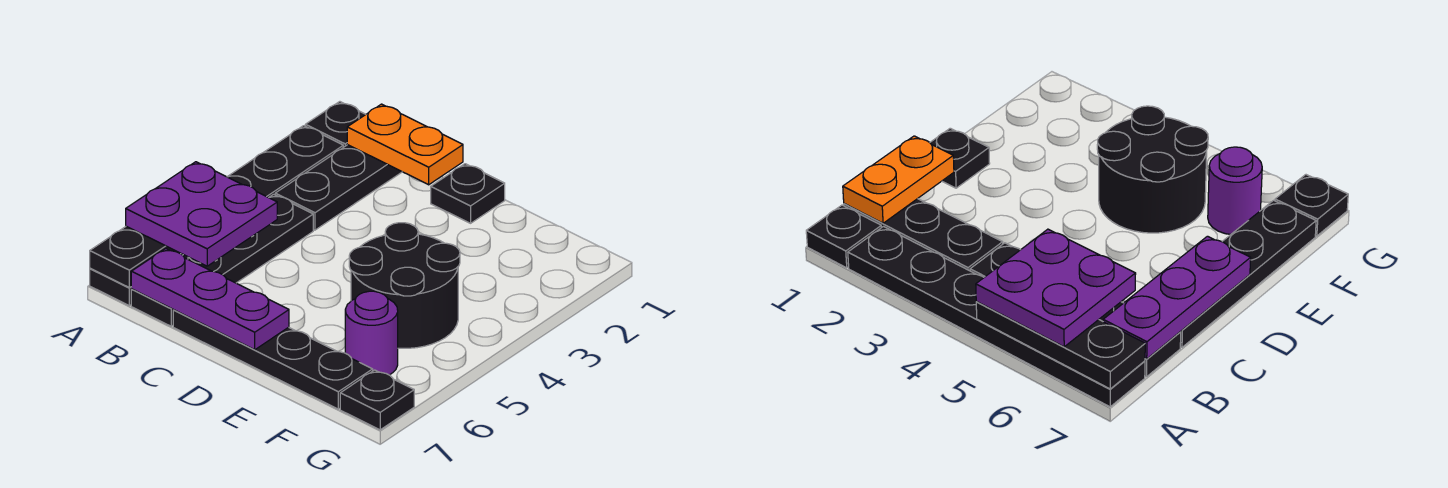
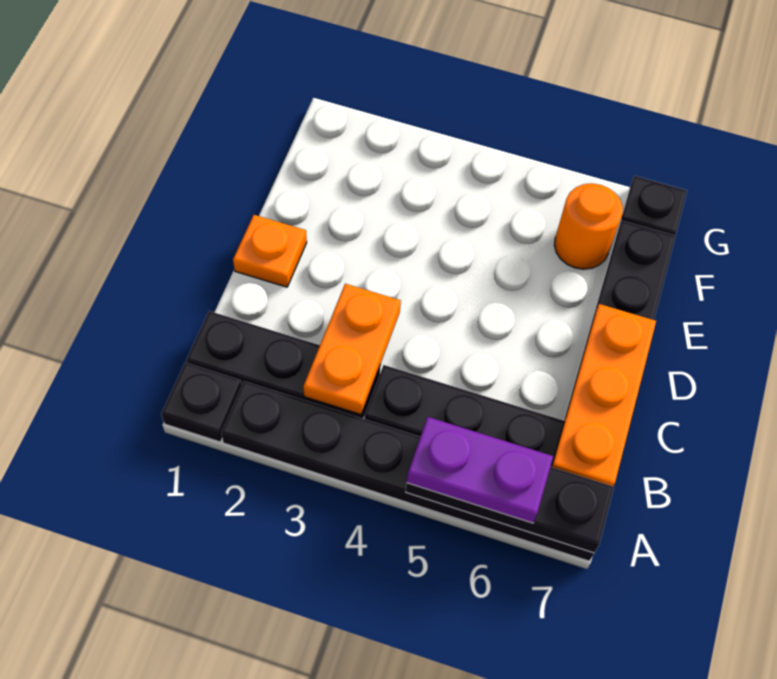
purple plate A5:B6 level 3 -> purple plate A5:A6 level 3
orange plate B1:C1 level 2 -> orange plate B3:C3 level 2
purple plate B7:D7 level 2 -> orange plate B7:D7 level 2
black plate D1 level 1 -> orange plate D1 level 1
black round brick E4:F5 level 1 -> none
purple round brick F6 level 1 -> orange round brick F6 level 1

